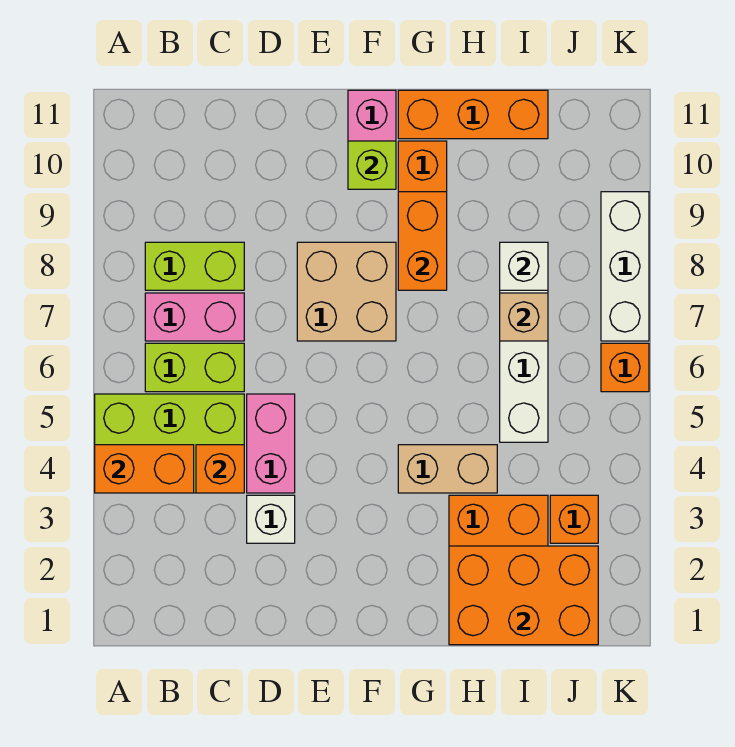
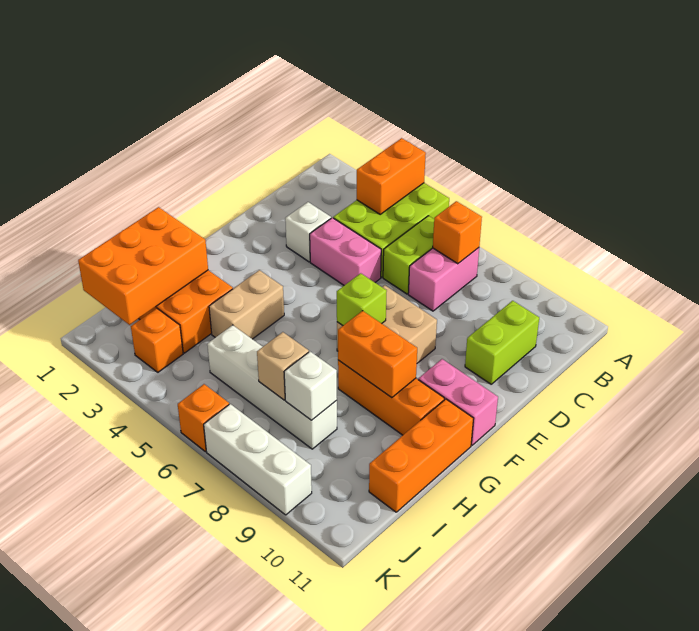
lime brick B8:C8 level 1 -> lime brick C10:D10 level 1
orange brick C4 level 2 -> orange brick B7 level 2
lime brick F10 level 2 -> lime brick F7 level 2

